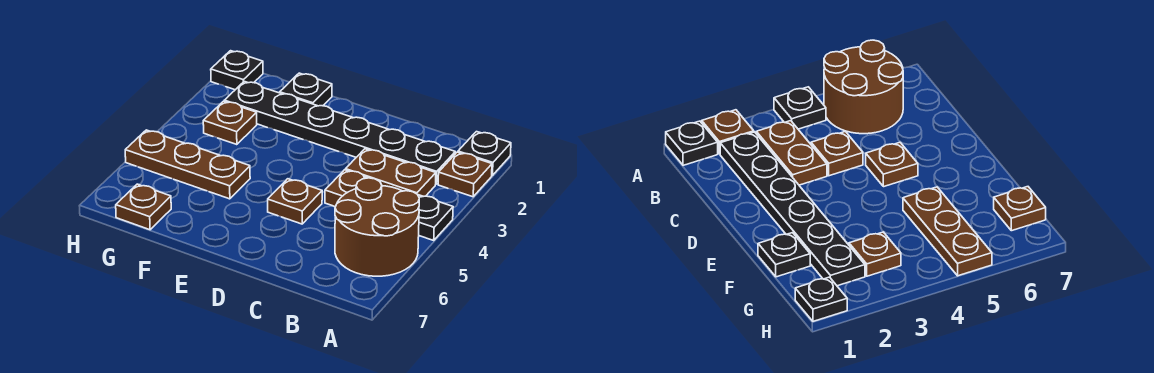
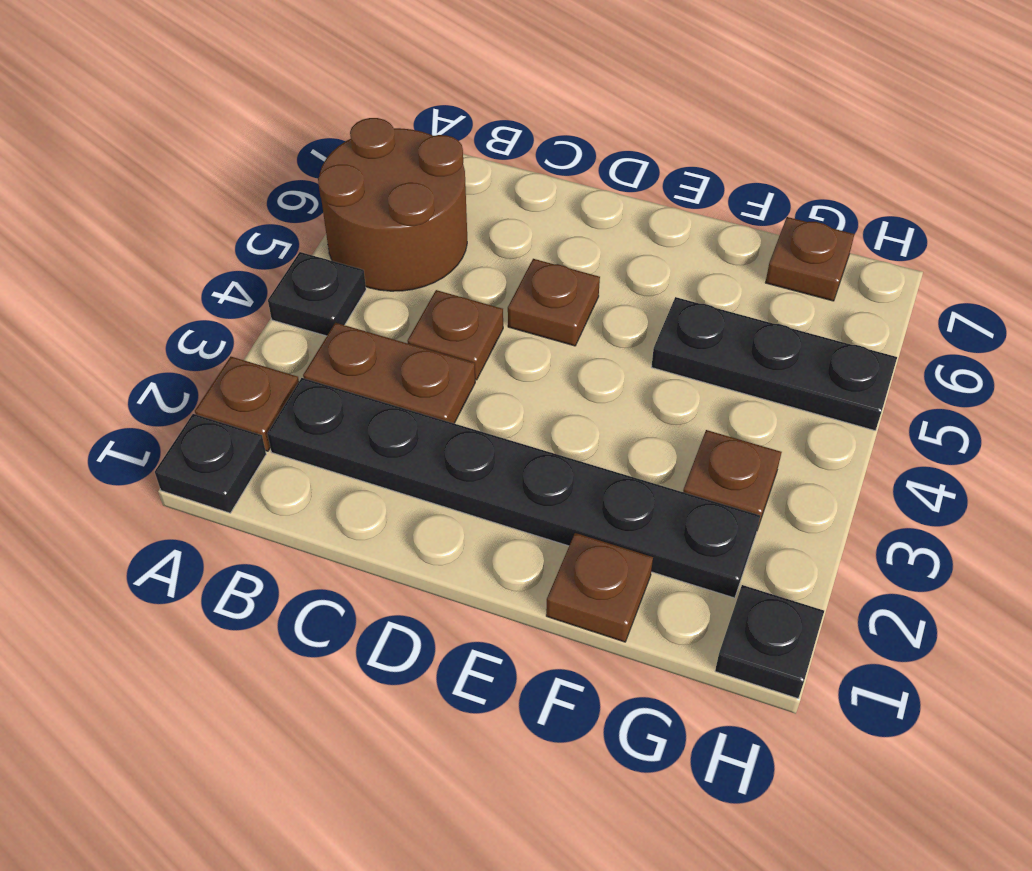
black plate F1 level 1 -> brown plate F1 level 1
brown plate F5:H5 level 1 -> black plate F5:H5 level 1

